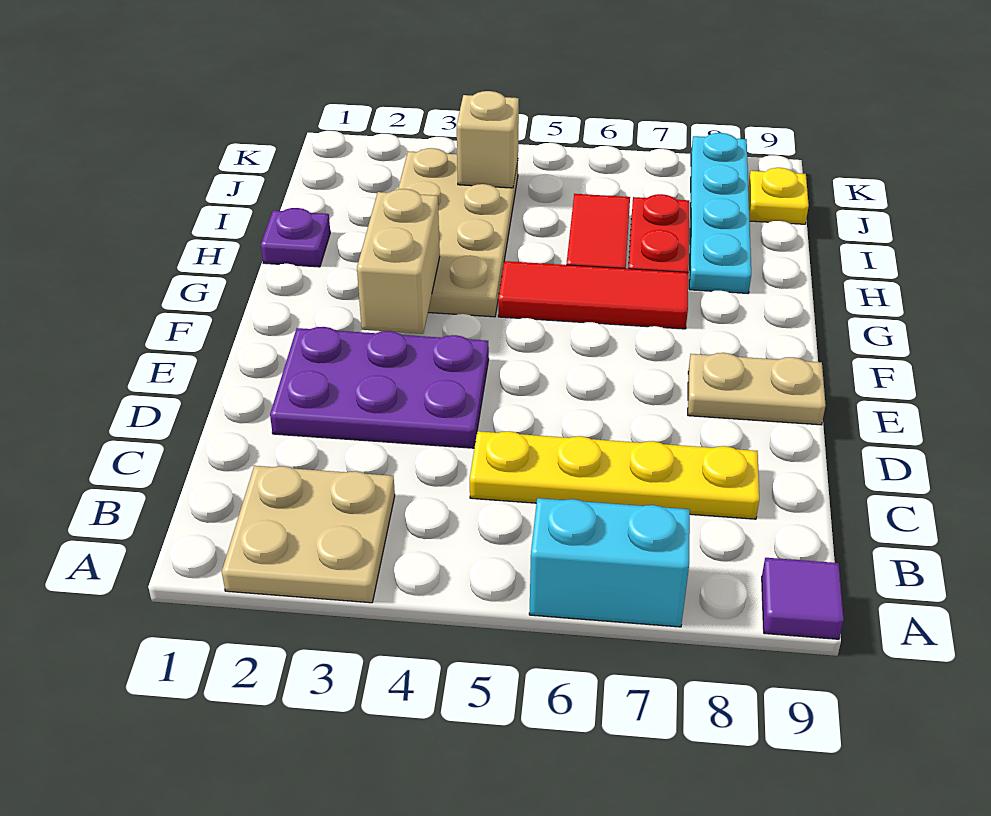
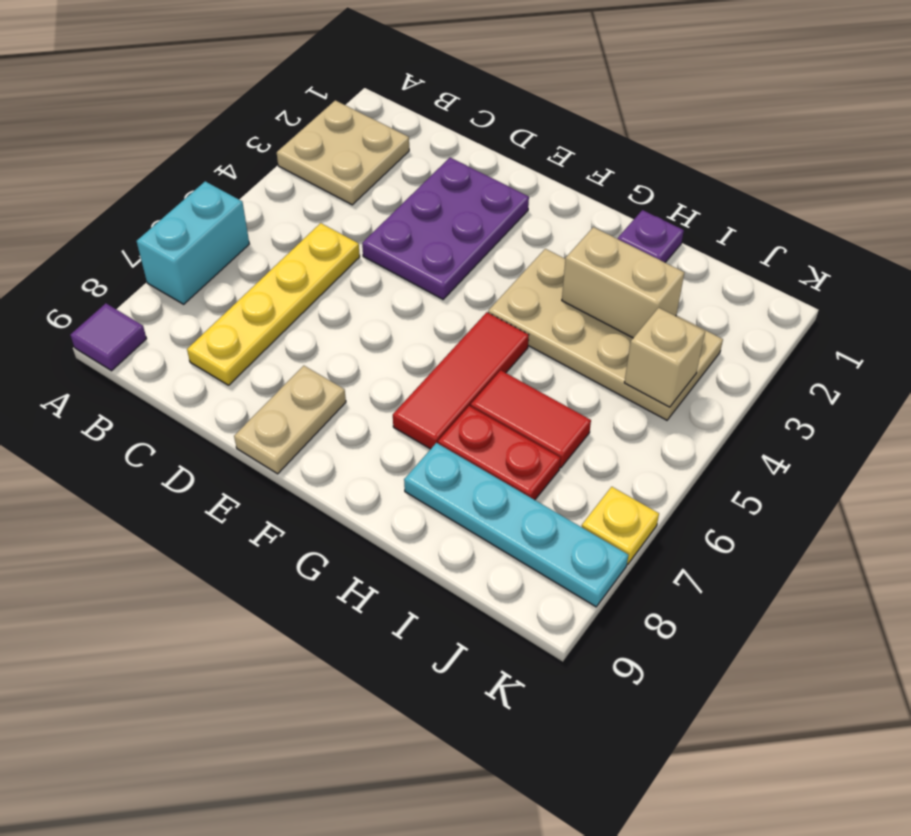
tan brick F3:G3 level 2 -> tan brick H3:I3 level 2
yellow plate J9 level 1 -> yellow plate K7 level 1

